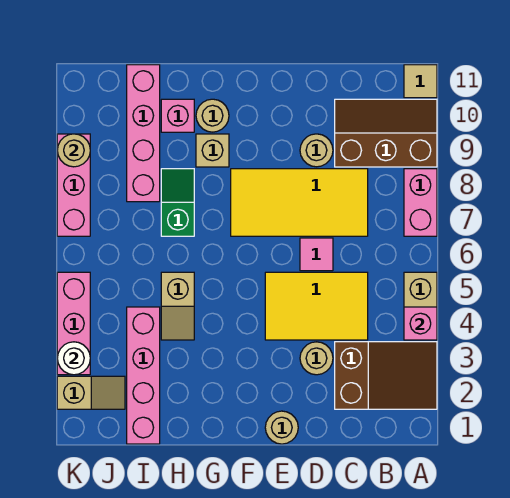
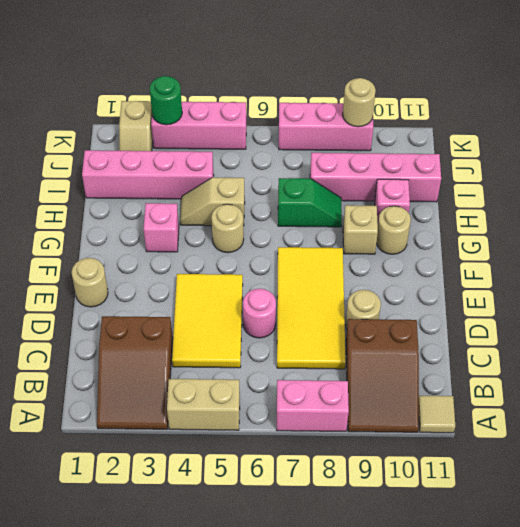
pink brick A4 level 2 -> pink brick G3 level 1
brown slope A9:C10 level 1 top 9 -> brown slope A9:C10 level 1 top C
tan round brick D3 level 1 -> tan round brick G5 level 1
pink tile D6 level 1 -> pink round brick D6 level 1
white round brick K3 level 2 -> green round brick K3 level 2

